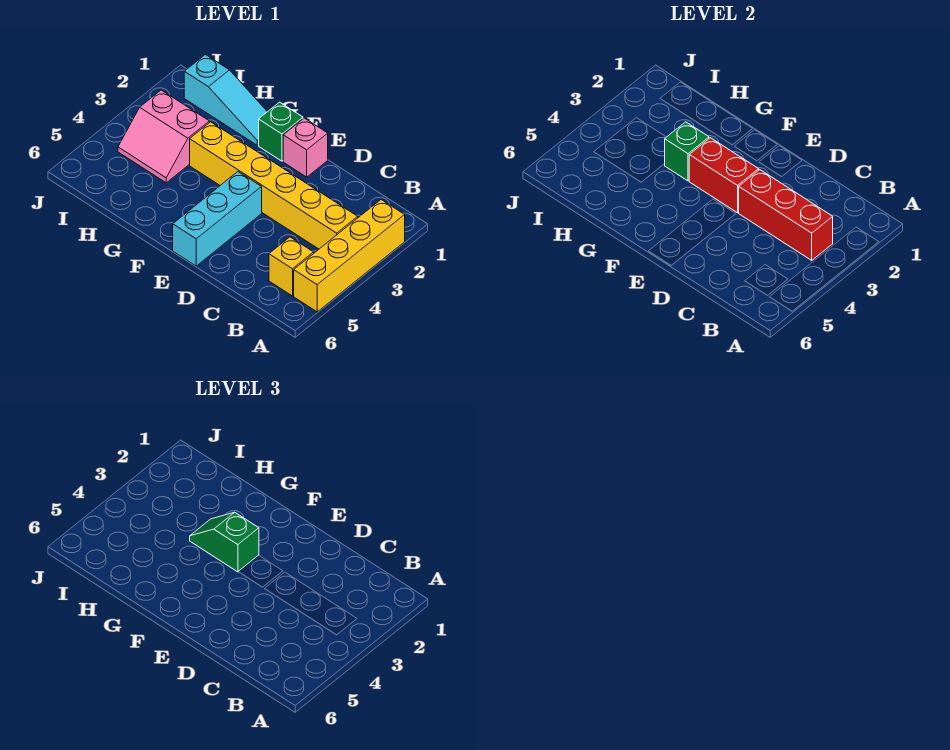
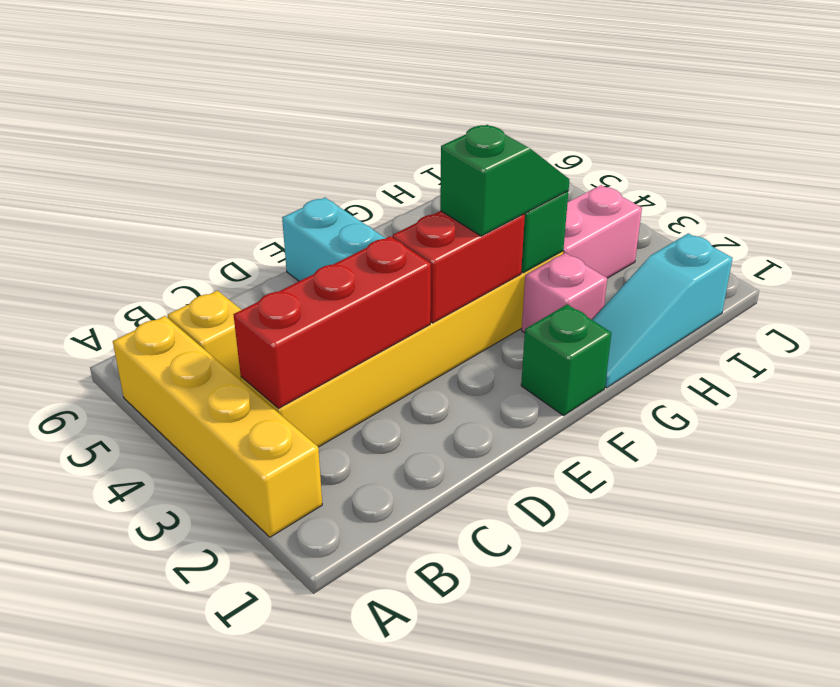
pink brick E1 level 1 -> pink brick G2 level 1

